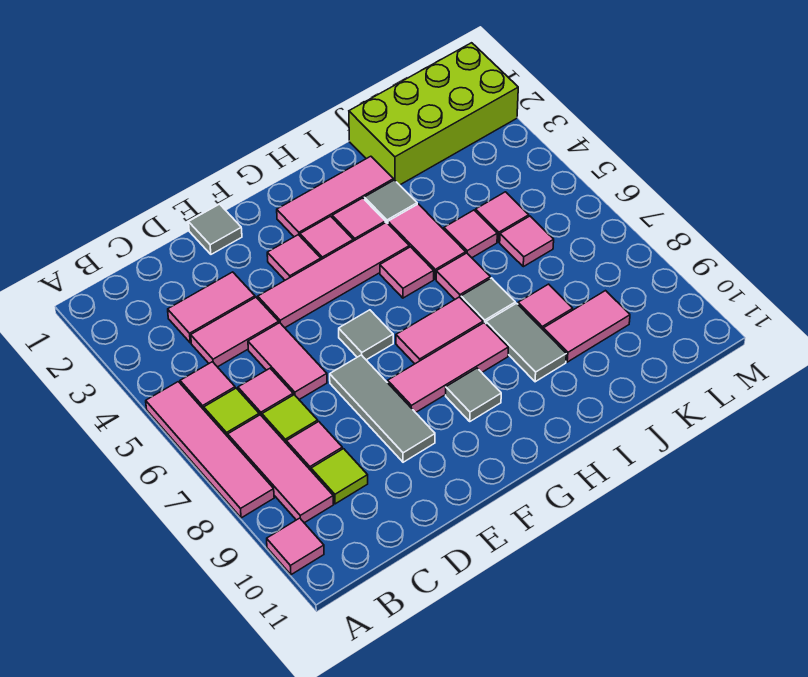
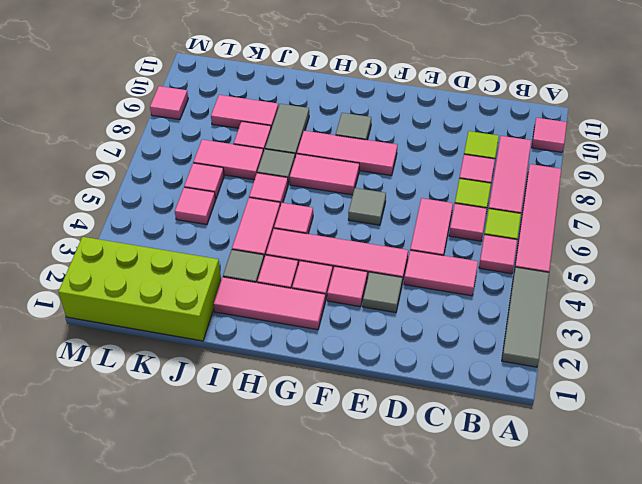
pink tile C3:D3 level 1 -> pink tile J7:K7 level 1
grey tile E1 level 1 -> grey tile E3 level 1
grey tile E7:E9 level 1 -> grey tile A2:A4 level 1
pink tile J5 level 1 -> pink tile M9 level 1

